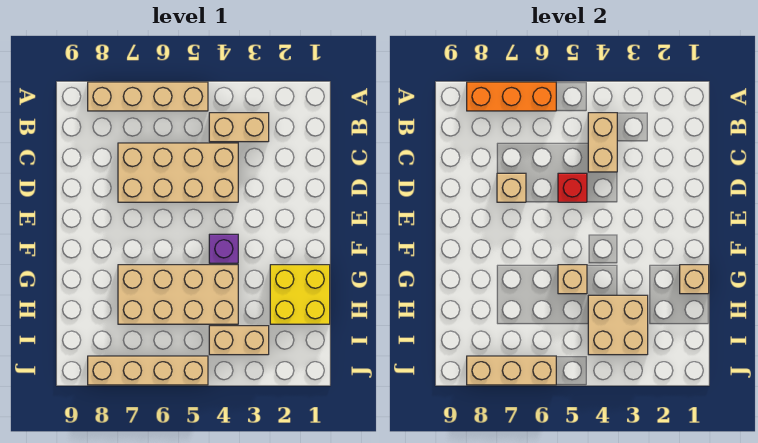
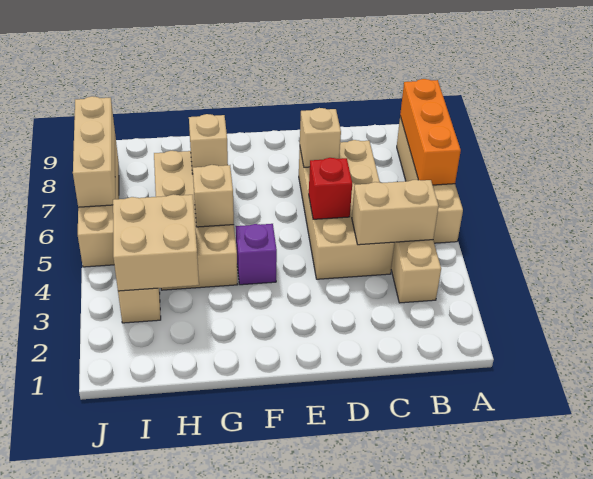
yellow brick G1:H2 level 1 -> none
tan brick G1 level 2 -> tan brick G7 level 2

